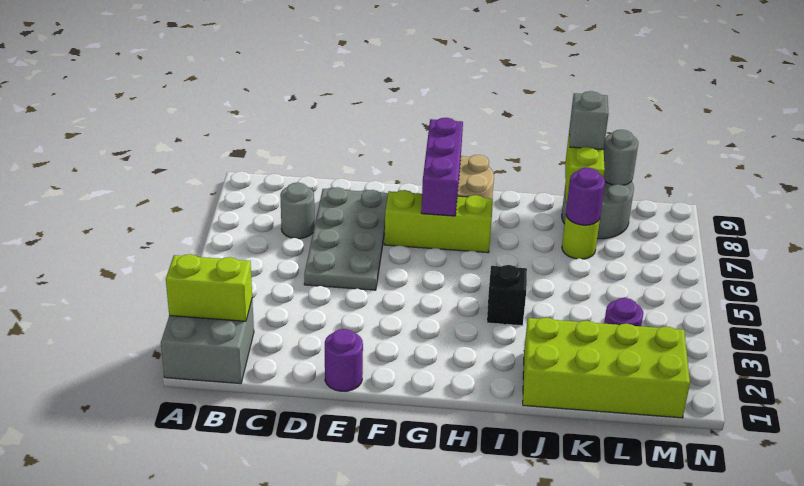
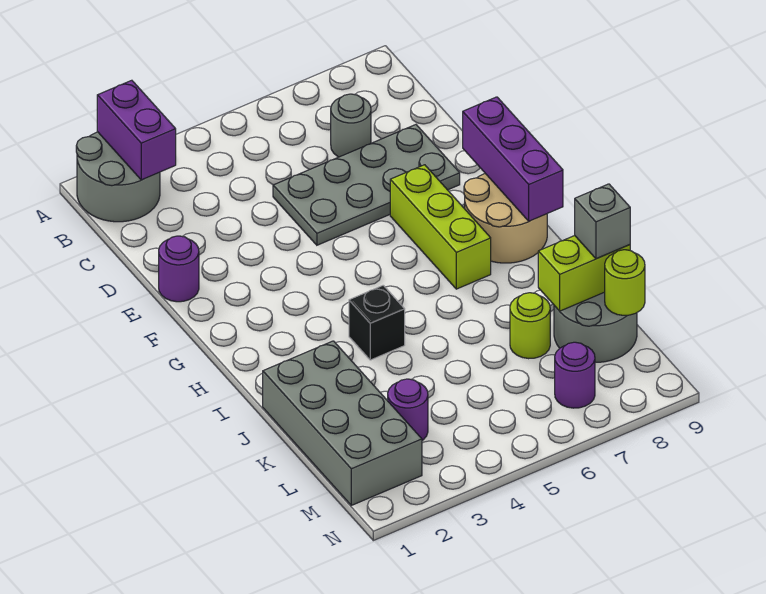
grey brick A1:B2 level 1 -> grey round brick A1:B2 level 1
lime brick A2:B2 level 2 -> purple brick A2:B2 level 2
purple brick G7:G9 level 2 -> purple brick F9:H9 level 2
lime brick J1:M2 level 1 -> grey brick J1:M2 level 1
purple round brick K7 level 2 -> purple round brick M7 level 1
grey round brick L9 level 2 -> lime round brick L9 level 2

